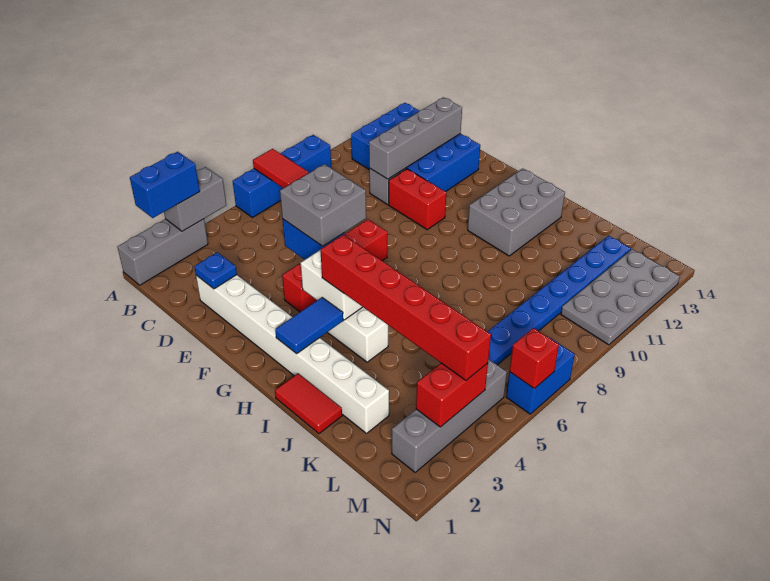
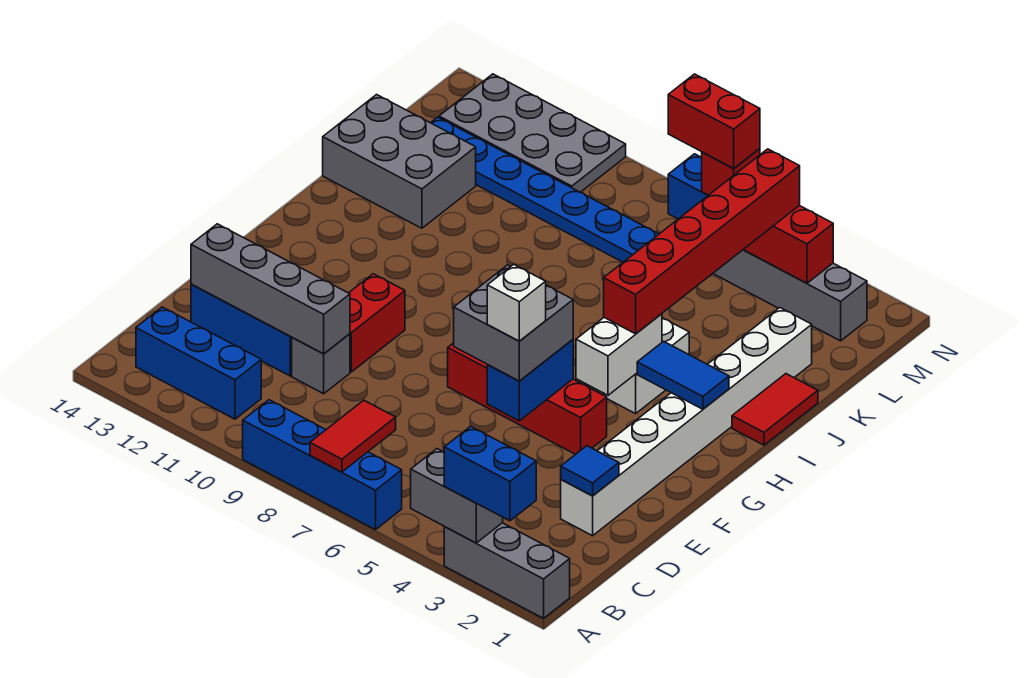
blue plate D2 level 2 -> blue tile D2 level 2
none -> white brick E5 level 4
grey brick H11:I13 level 1 -> grey brick J12:K14 level 1
none -> red brick N6:N7 level 3

